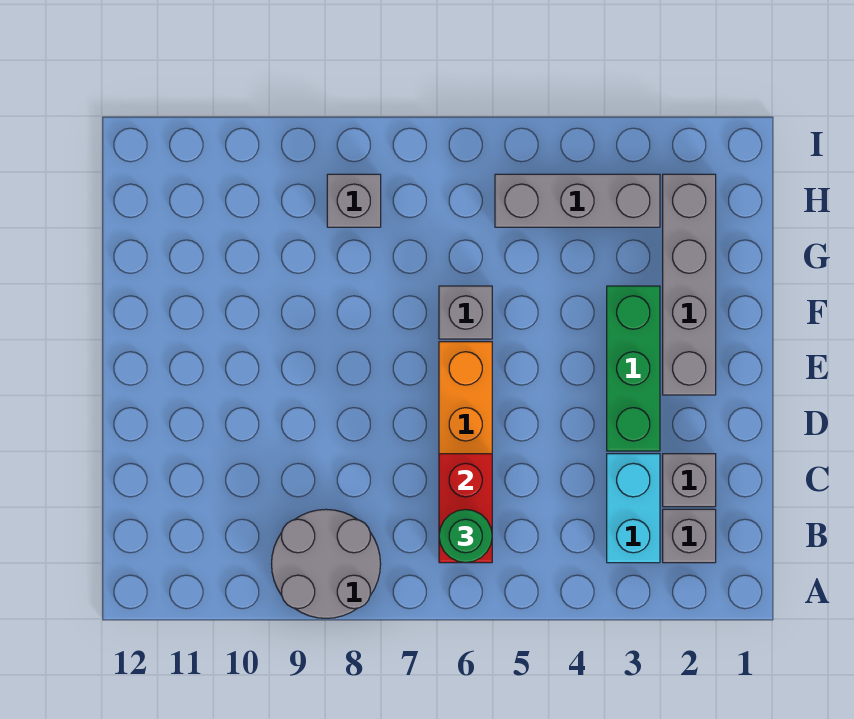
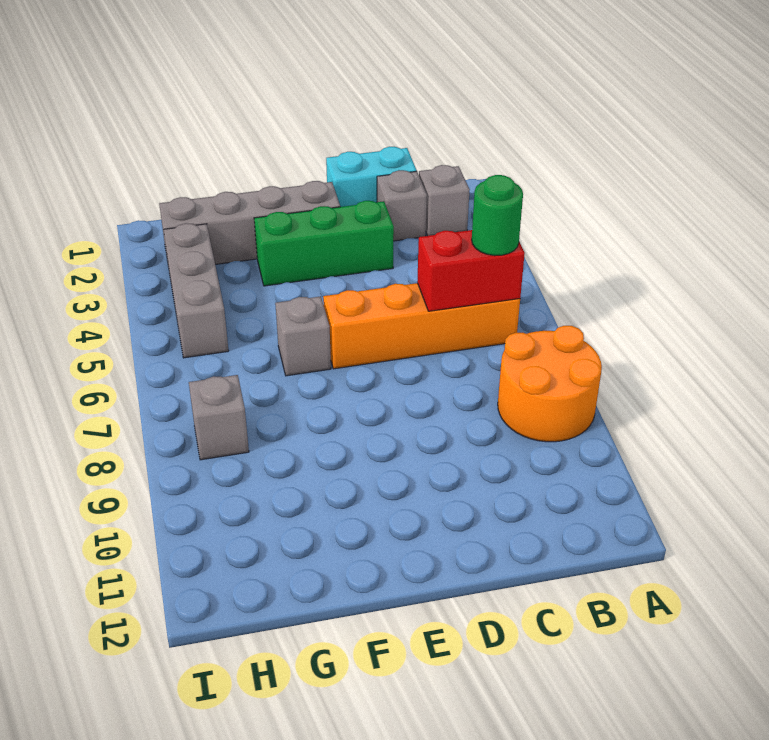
grey round brick A8:B9 level 1 -> orange round brick A8:B9 level 1
cyan brick B3:C3 level 1 -> cyan brick C1:D1 level 1

